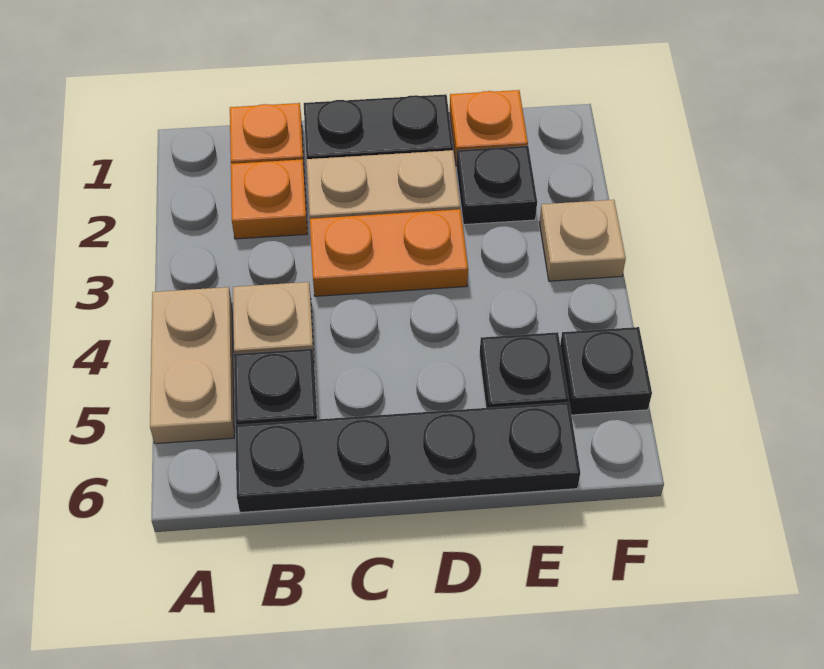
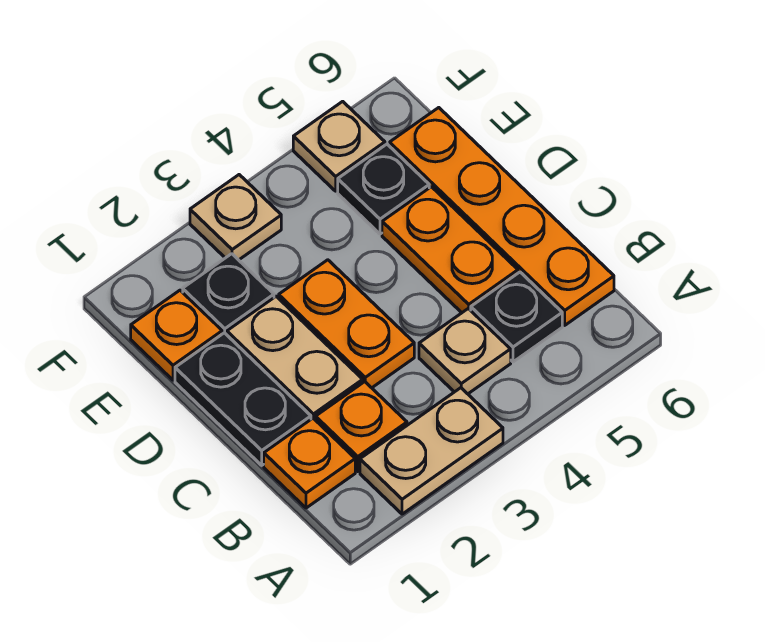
tan plate A4:A5 level 1 -> tan plate A2:A3 level 1
black plate B6:E6 level 1 -> orange plate B6:E6 level 1
none -> orange plate C5:D5 level 1
black plate F5 level 1 -> tan plate F5 level 1

